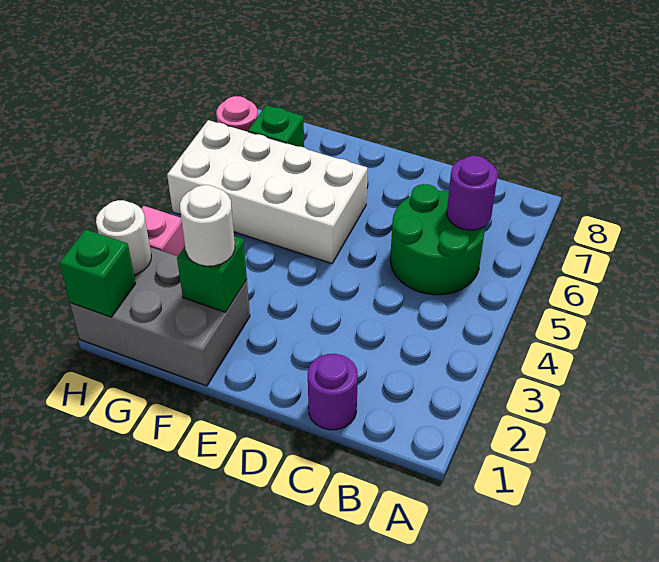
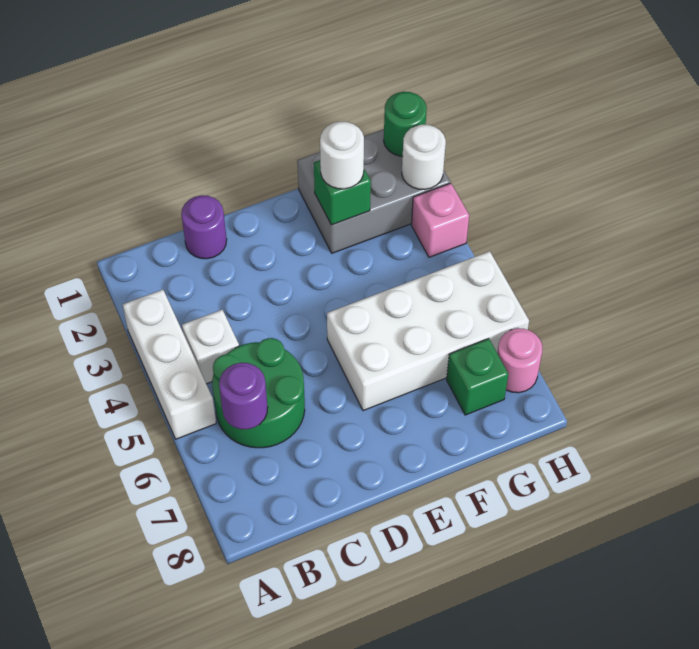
none -> white brick A3:A5 level 1
none -> white brick B4 level 1
green brick H1 level 2 -> green round brick H1 level 2

